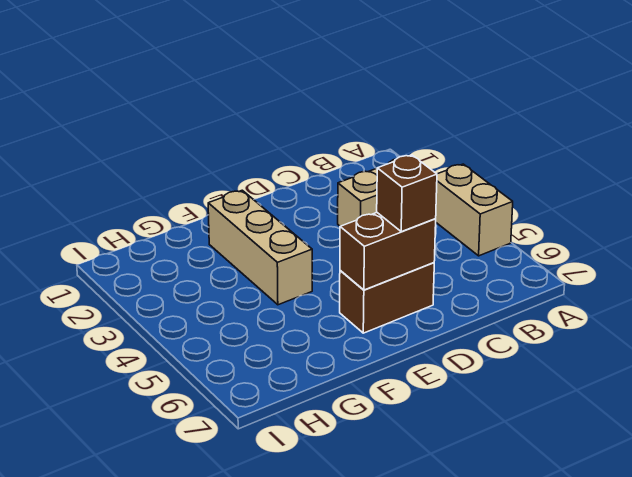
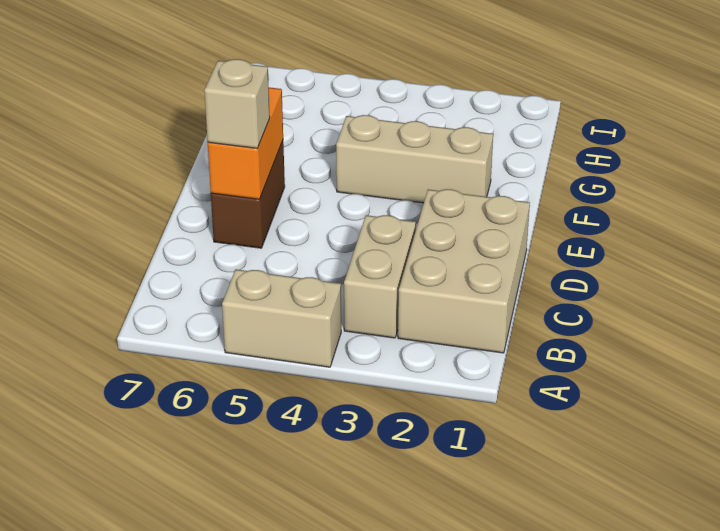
none -> tan brick B1:D2 level 1
brown brick D6:E6 level 2 -> orange brick D6:E6 level 2
brown brick D6 level 3 -> tan brick D6 level 3

